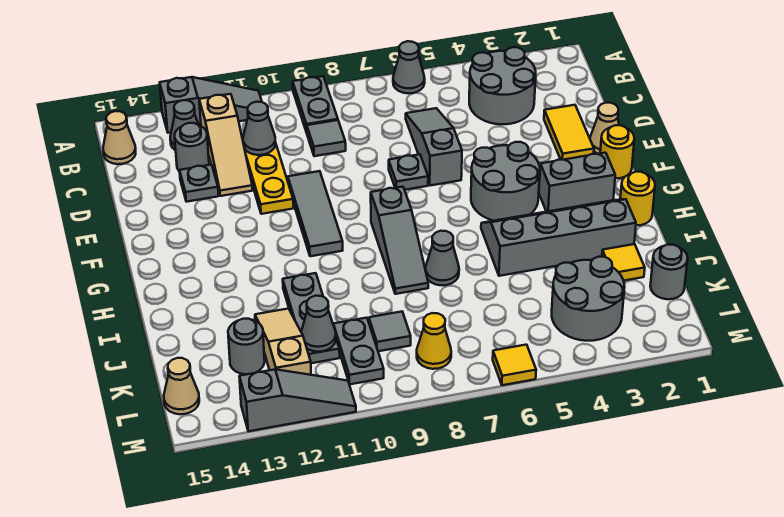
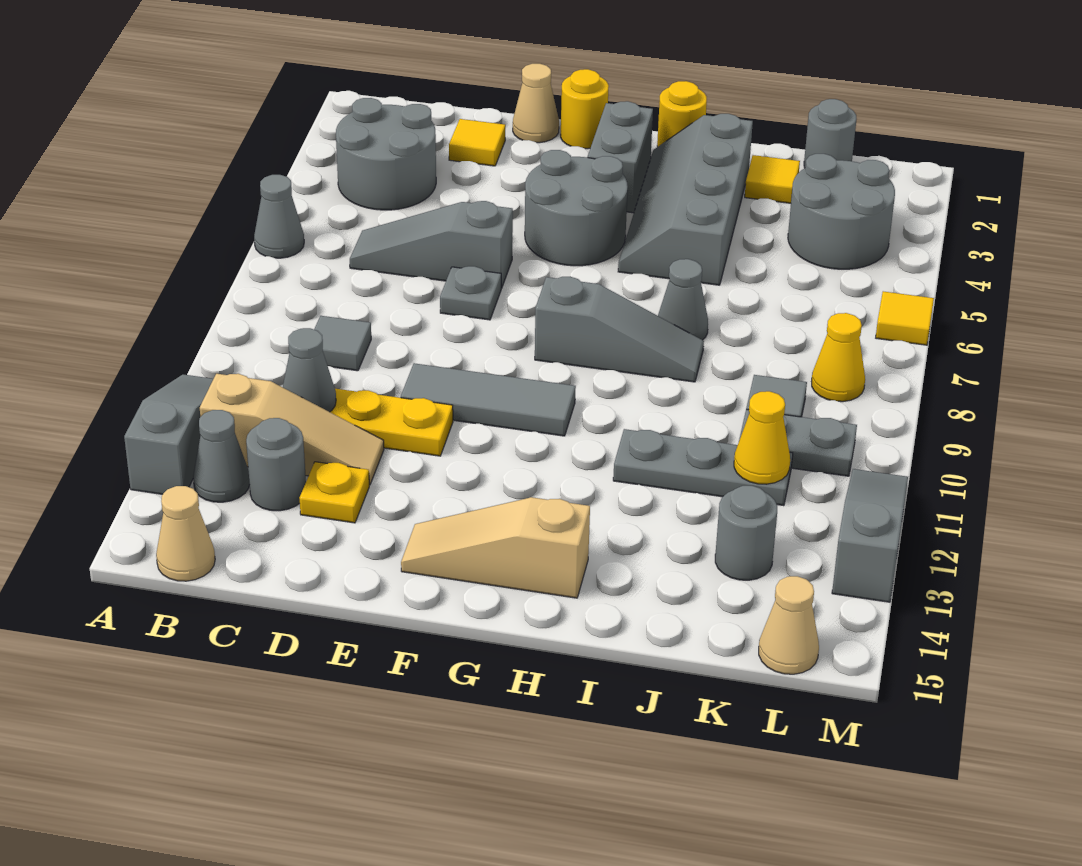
grey plate A9:B9 level 1 -> none
yellow tile D2:E2 level 1 -> yellow tile D2 level 1
grey plate D13 level 1 -> yellow plate D13 level 1
tan slope J12:L12 level 1 top L -> tan slope F14:H14 level 1 top H
grey cone K11 level 2 -> yellow cone K11 level 2

